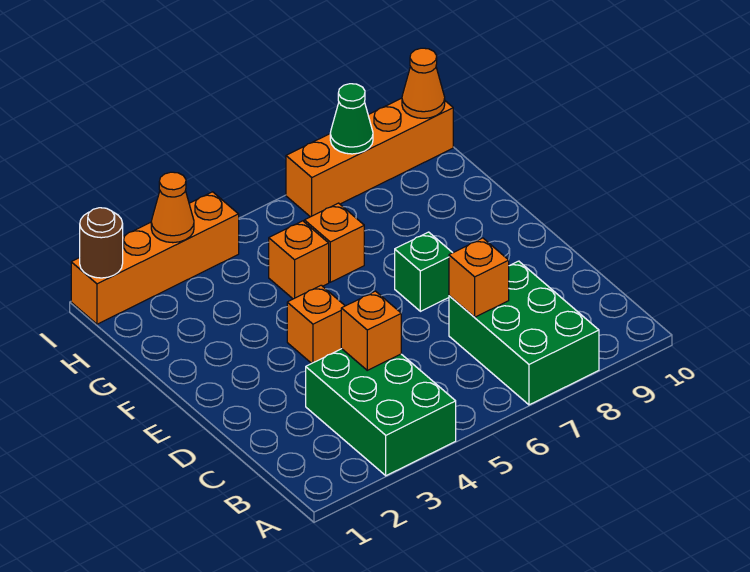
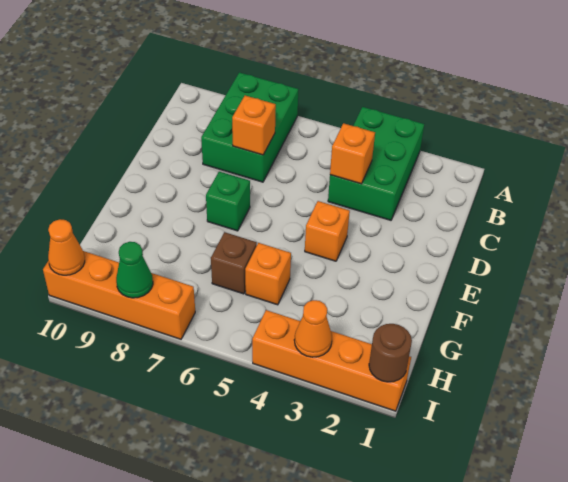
orange brick G6 level 1 -> brown brick G6 level 1

